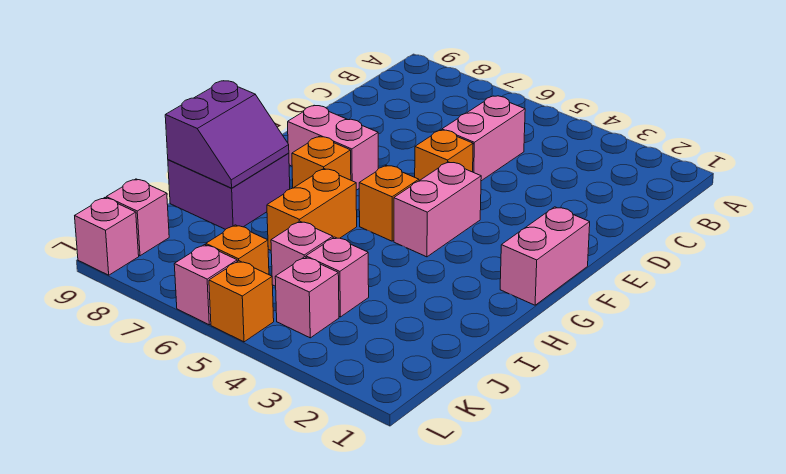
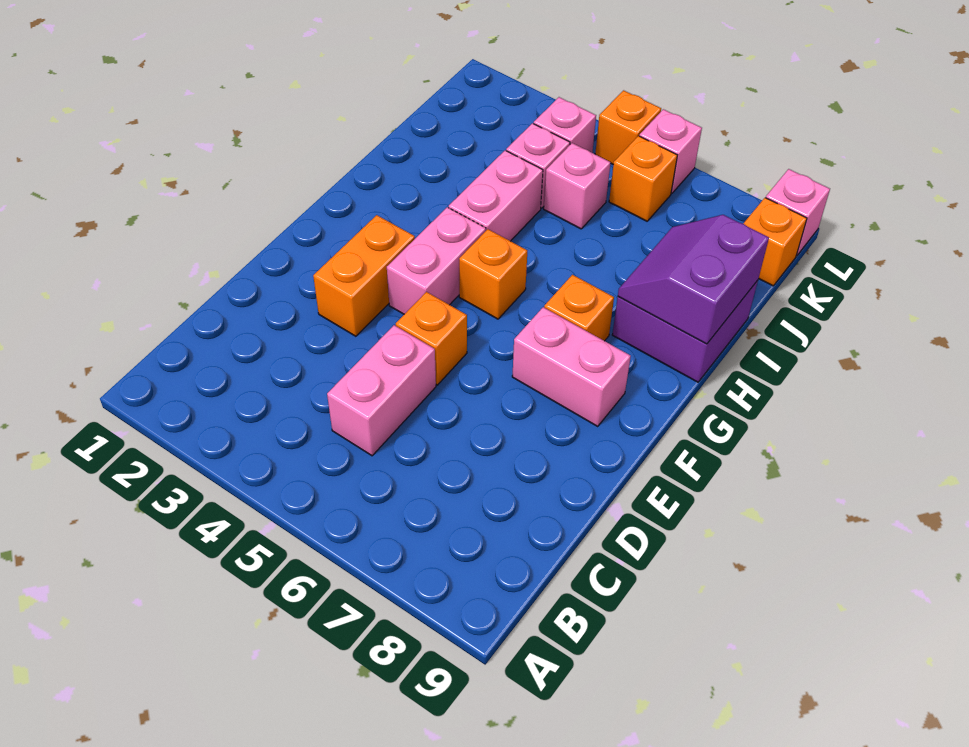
pink brick F1:G1 level 1 -> pink brick H4:I4 level 1
orange brick H6:I6 level 1 -> orange brick E3:F3 level 1
pink brick K9 level 1 -> orange brick K9 level 1

